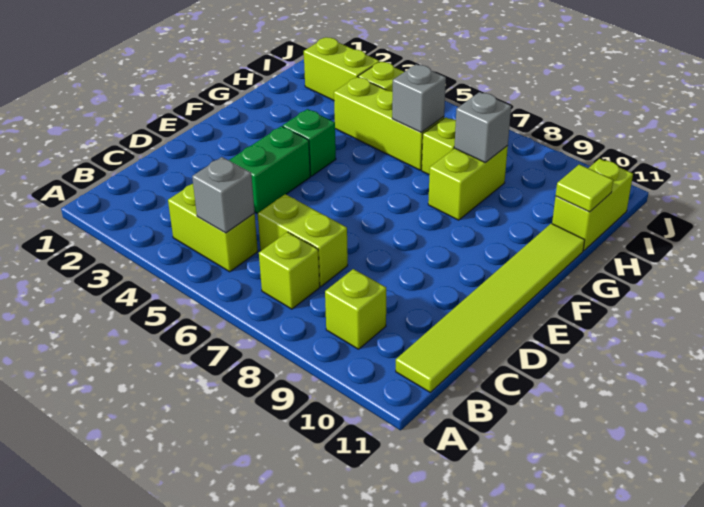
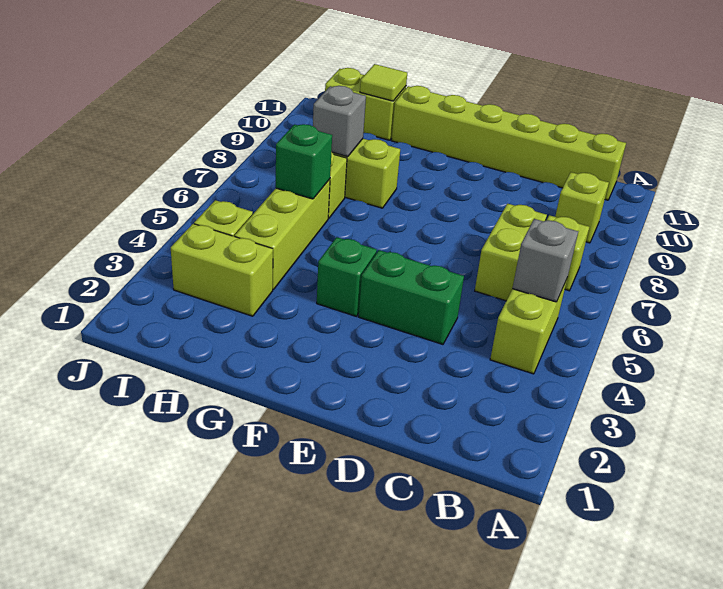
lime tile B11:G11 level 1 -> lime brick B11:G11 level 1
grey brick H6 level 2 -> green brick H6 level 2
lime brick I2:I3 level 1 -> lime brick H3:I3 level 1

